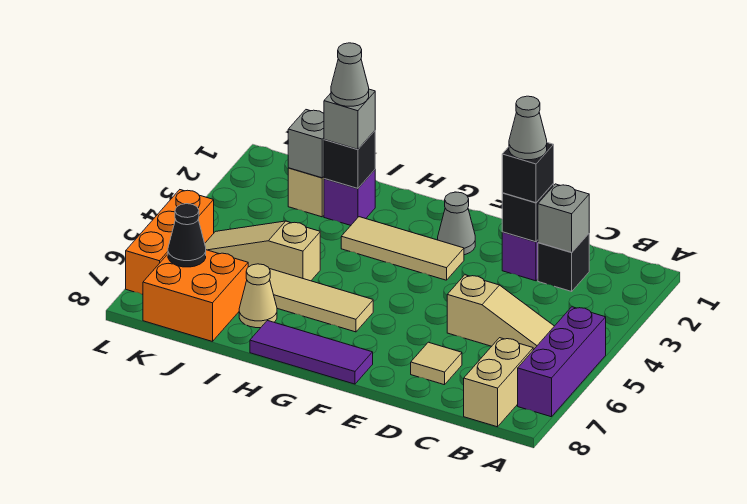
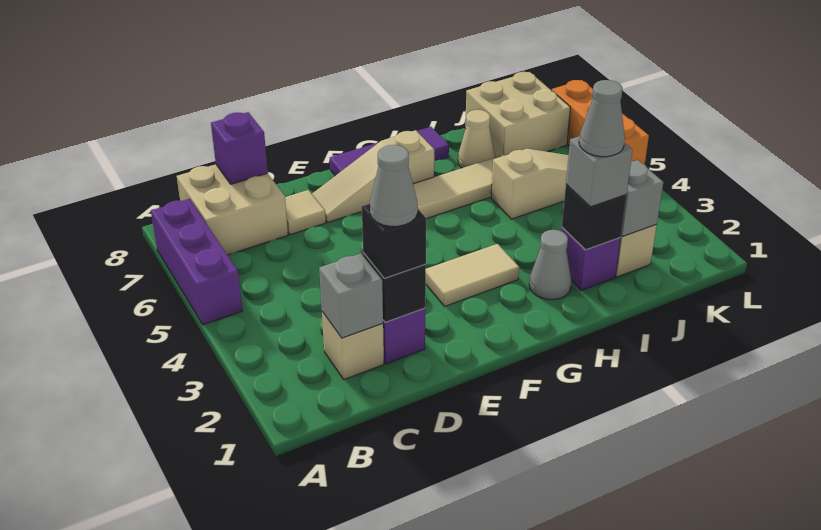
tan slope B5:D5 level 1 top D -> tan slope E7:G7 level 1 top G
tan brick B7:B8 level 1 -> tan brick B7:C8 level 1
black brick C2 level 1 -> tan brick C2 level 1
none -> purple brick C8 level 2
grey cone F2 level 1 -> grey cone H2 level 1
tan tile F3:H3 level 1 -> tan tile F3:G3 level 1
orange brick J7:K8 level 1 -> tan brick J7:K8 level 1
black cone K7 level 2 -> none

